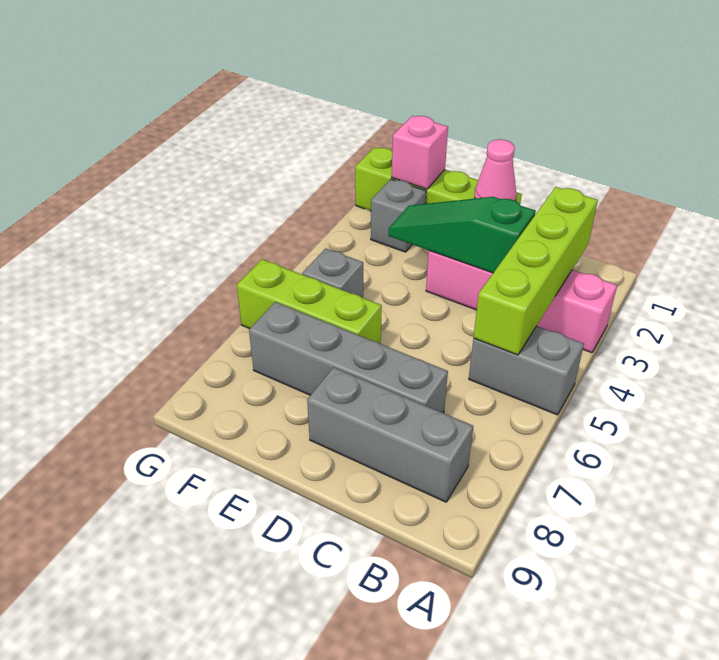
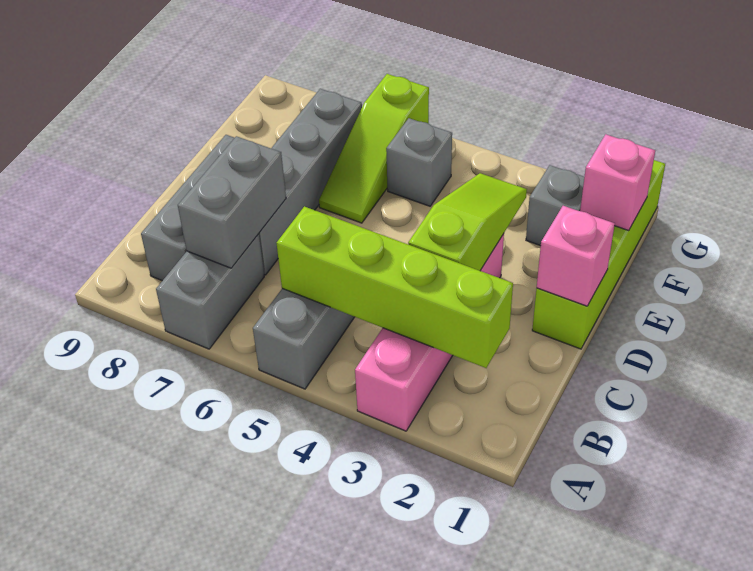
none -> grey brick A7:B7 level 1
none -> grey brick B7:C7 level 2
green slope C3:E3 level 2 top C -> lime slope C3:E3 level 2 top C
pink cone D1 level 2 -> pink brick D1 level 2
lime brick E6:G6 level 1 -> lime slope E6:G6 level 1 top G

